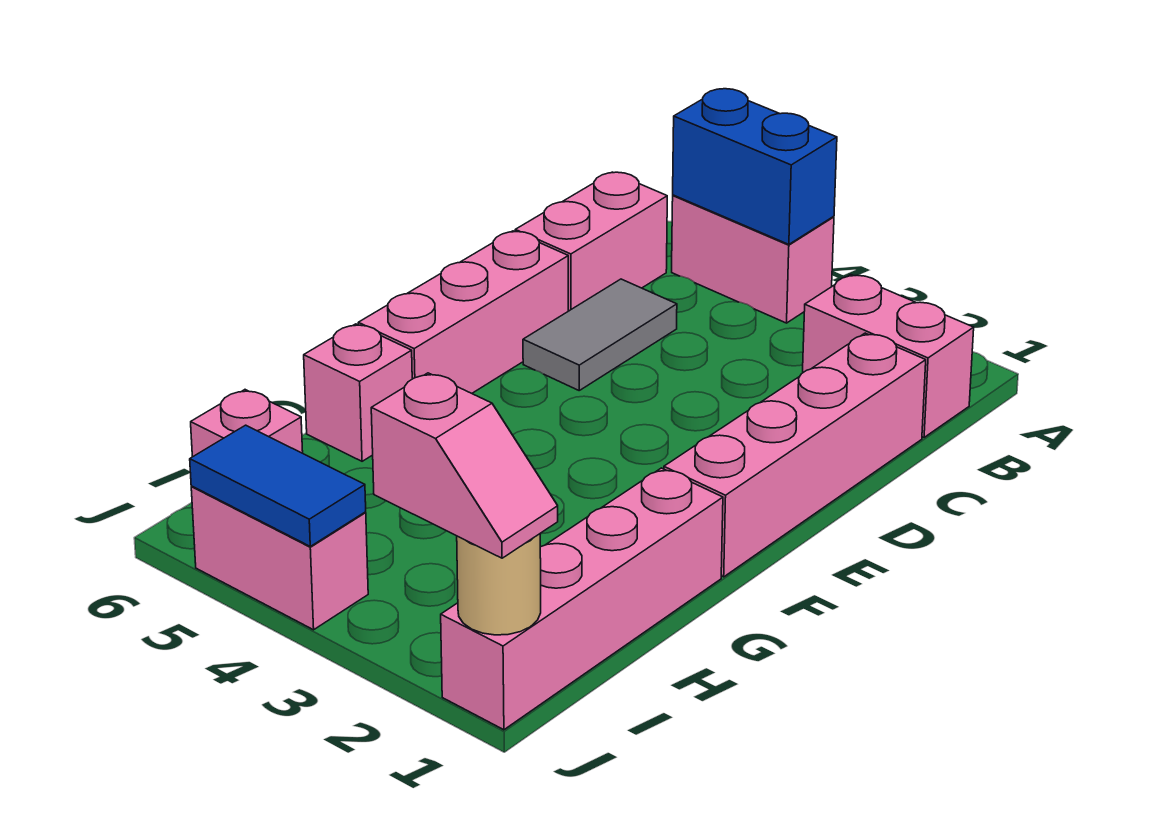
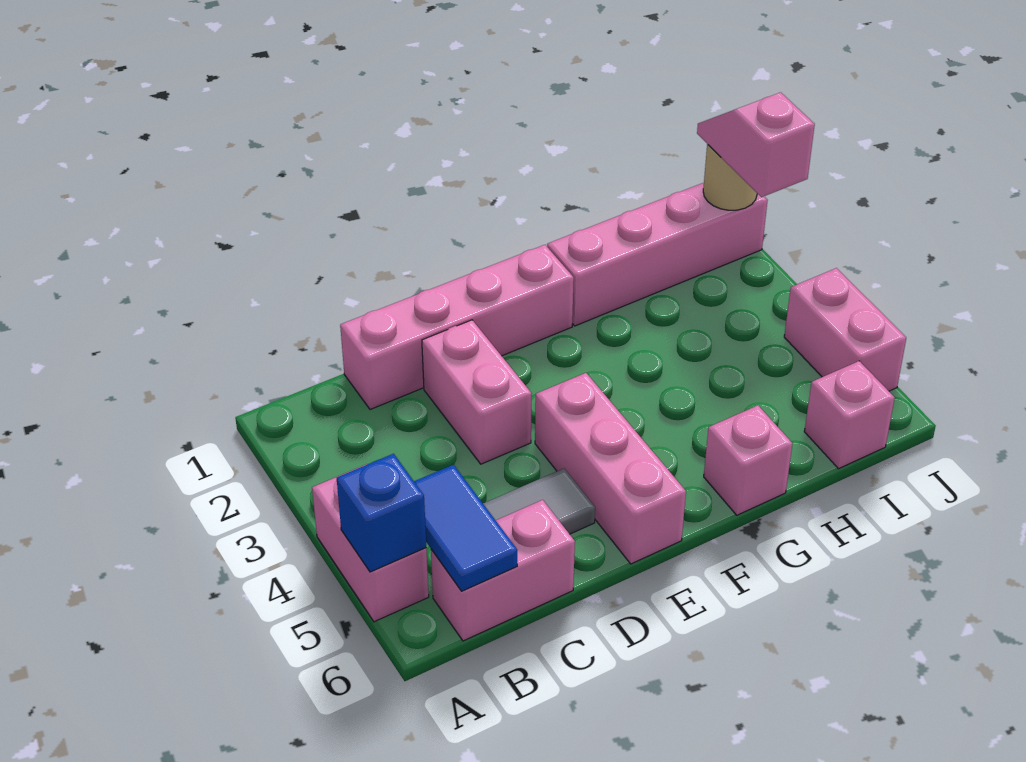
blue brick A4:A5 level 2 -> blue brick A5 level 2
pink brick B1:B2 level 1 -> pink brick D2:D3 level 1
pink brick D6:F6 level 1 -> pink brick E4:E6 level 1
blue tile J4:J5 level 2 -> blue tile B5:B6 level 2

